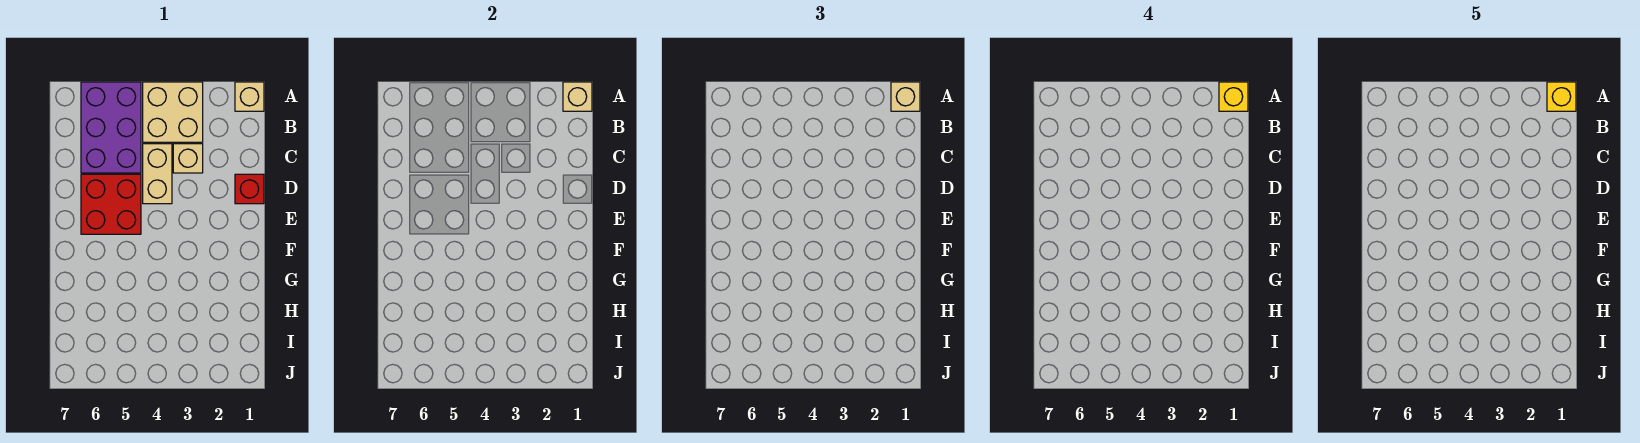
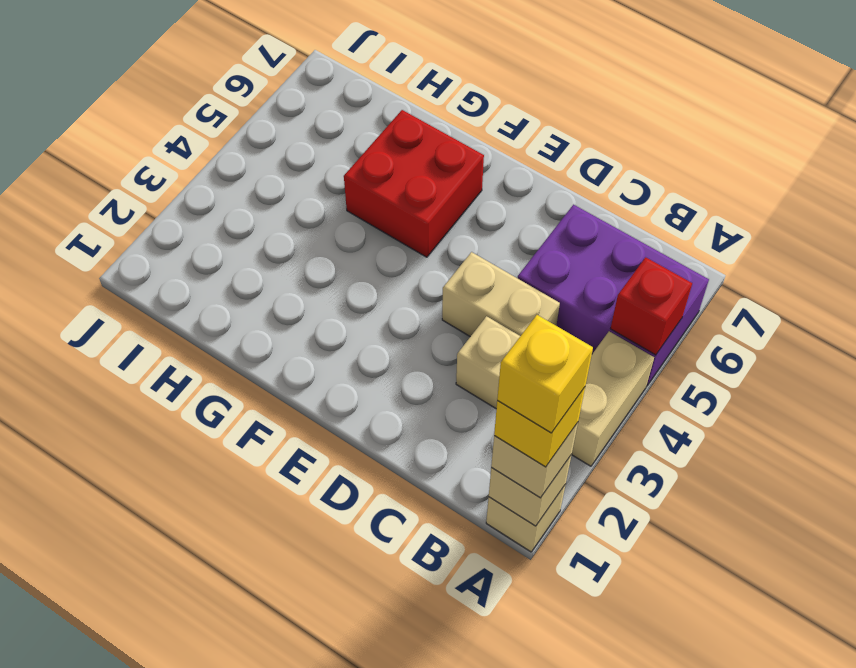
tan brick A3:B4 level 1 -> tan brick A3:A4 level 1
red brick D1 level 1 -> red brick A5 level 2
red brick D5:E6 level 1 -> red brick F5:G6 level 1

